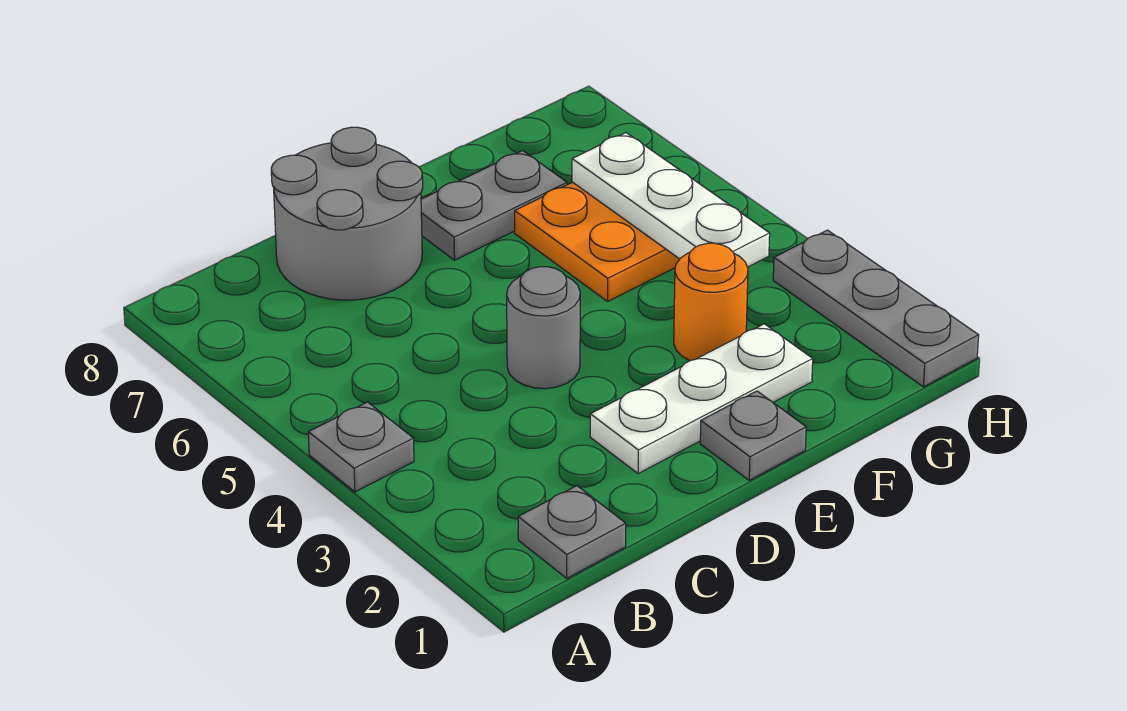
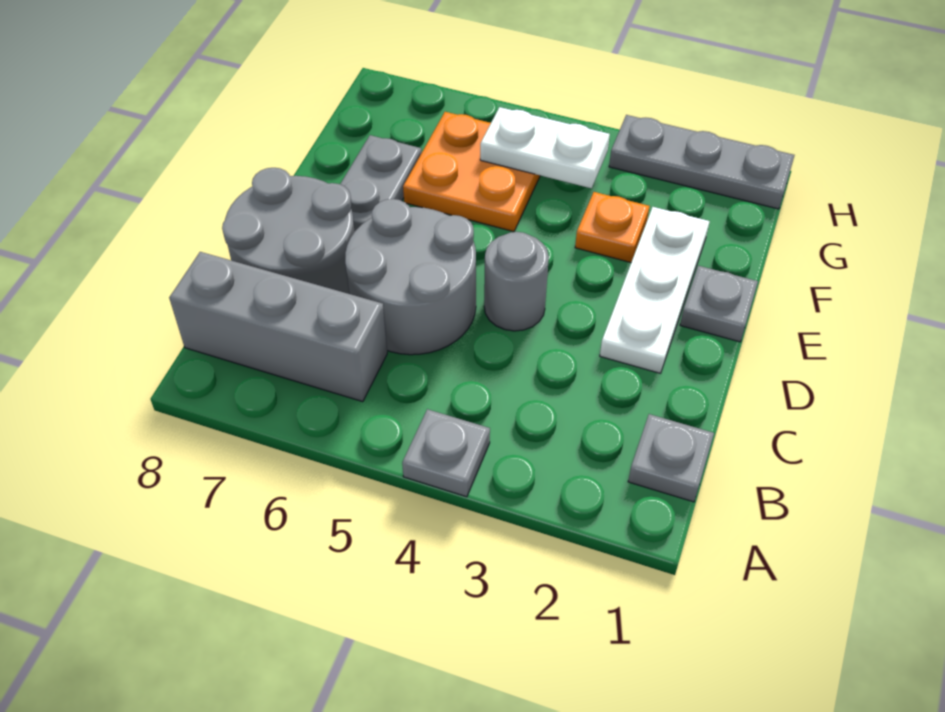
none -> grey brick B6:B8 level 1
none -> grey round brick C5:D6 level 1
orange round brick F3 level 1 -> orange plate F3 level 1
white plate G4:G6 level 2 -> white plate G4:G5 level 2

